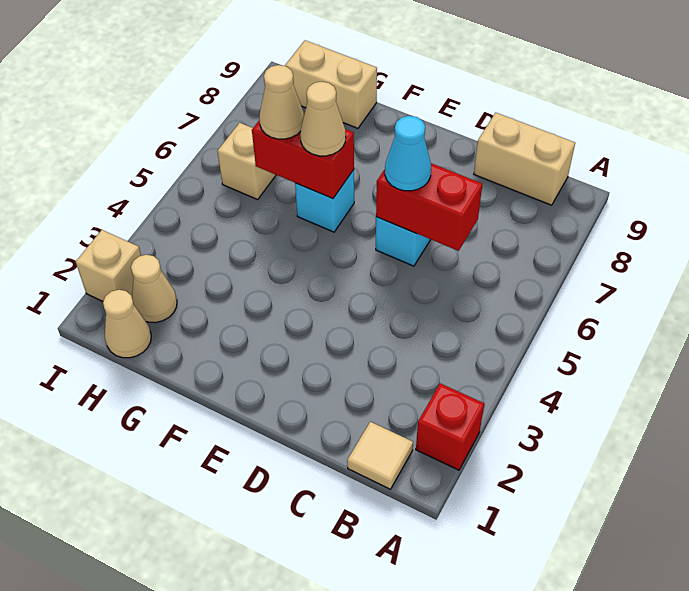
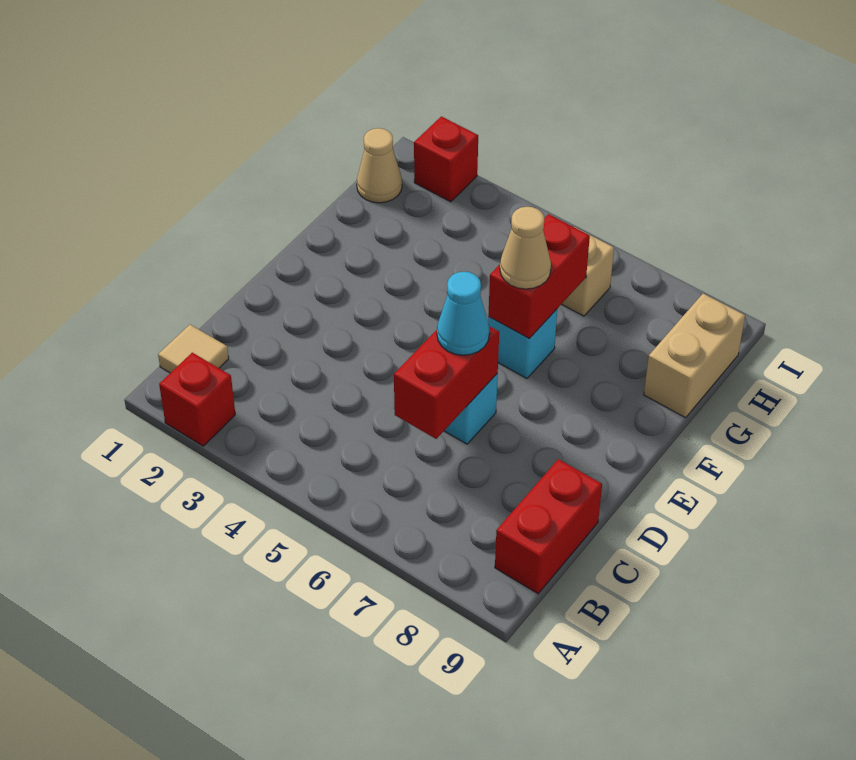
tan brick B9:C9 level 1 -> red brick B9:C9 level 1
tan cone G6 level 3 -> none
tan cone H2 level 1 -> none
tan brick I2 level 1 -> red brick I2 level 1

